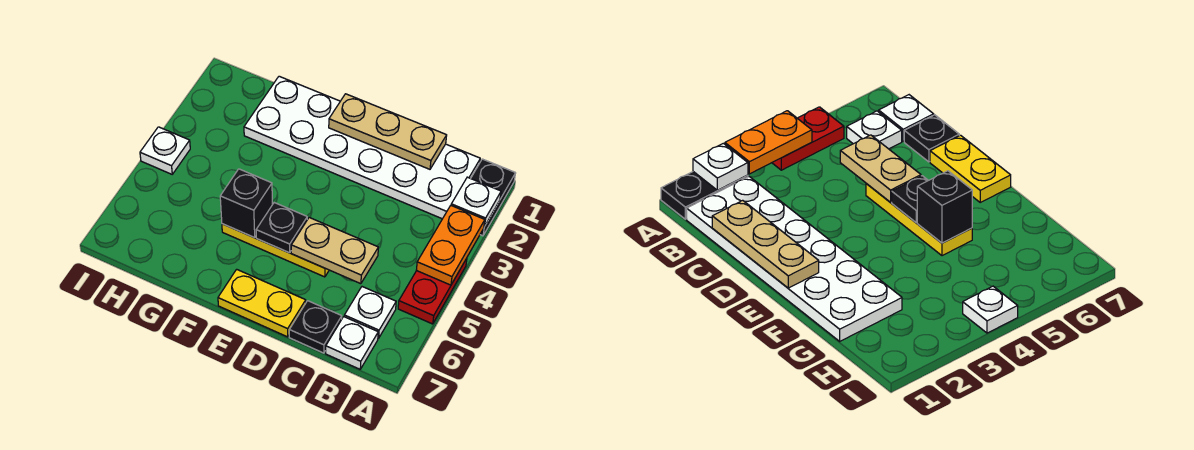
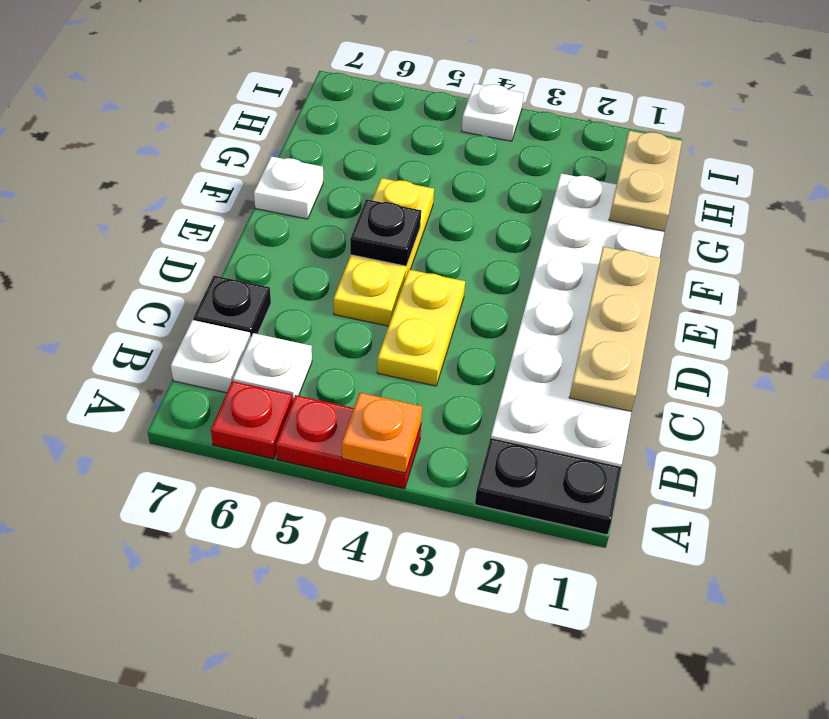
white plate A2 level 2 -> white plate F7 level 1
orange plate A3:A4 level 2 -> orange plate A4 level 2
none -> red plate A6 level 1
tan plate C5:D5 level 2 -> tan plate G1:H1 level 2
yellow plate D7:E7 level 1 -> yellow plate C4:D4 level 1
black brick F5 level 2 -> none

